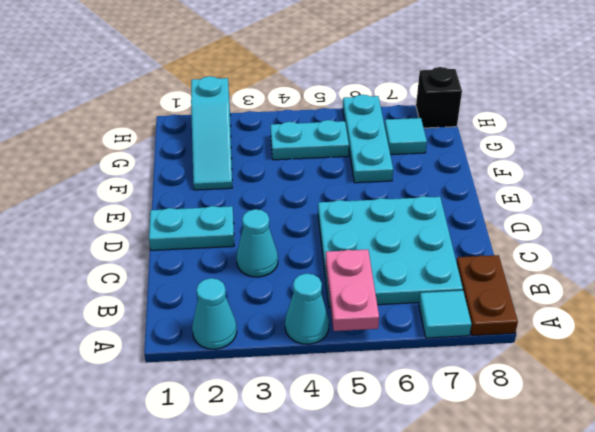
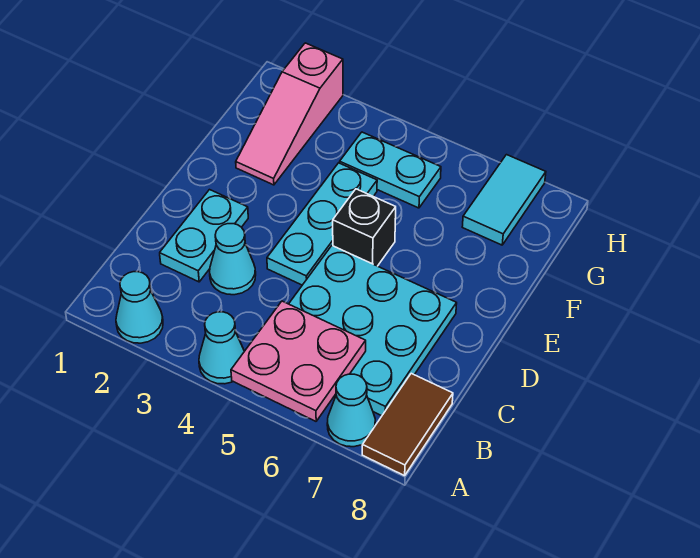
pink plate A5:B5 level 2 -> pink plate A5:B6 level 2
cyan tile A7 level 1 -> cyan cone A7 level 1
brown plate A8:B8 level 1 -> brown tile A8:B8 level 1
cyan plate D1:D2 level 1 -> cyan plate C2:D2 level 1
cyan slope F2:H2 level 1 top H -> pink slope F2:H2 level 1 top H
cyan plate F6:H6 level 1 -> cyan plate D4:F4 level 1
cyan tile G7 level 1 -> cyan tile G7:H7 level 1
black brick H8 level 1 -> black brick E5 level 1

